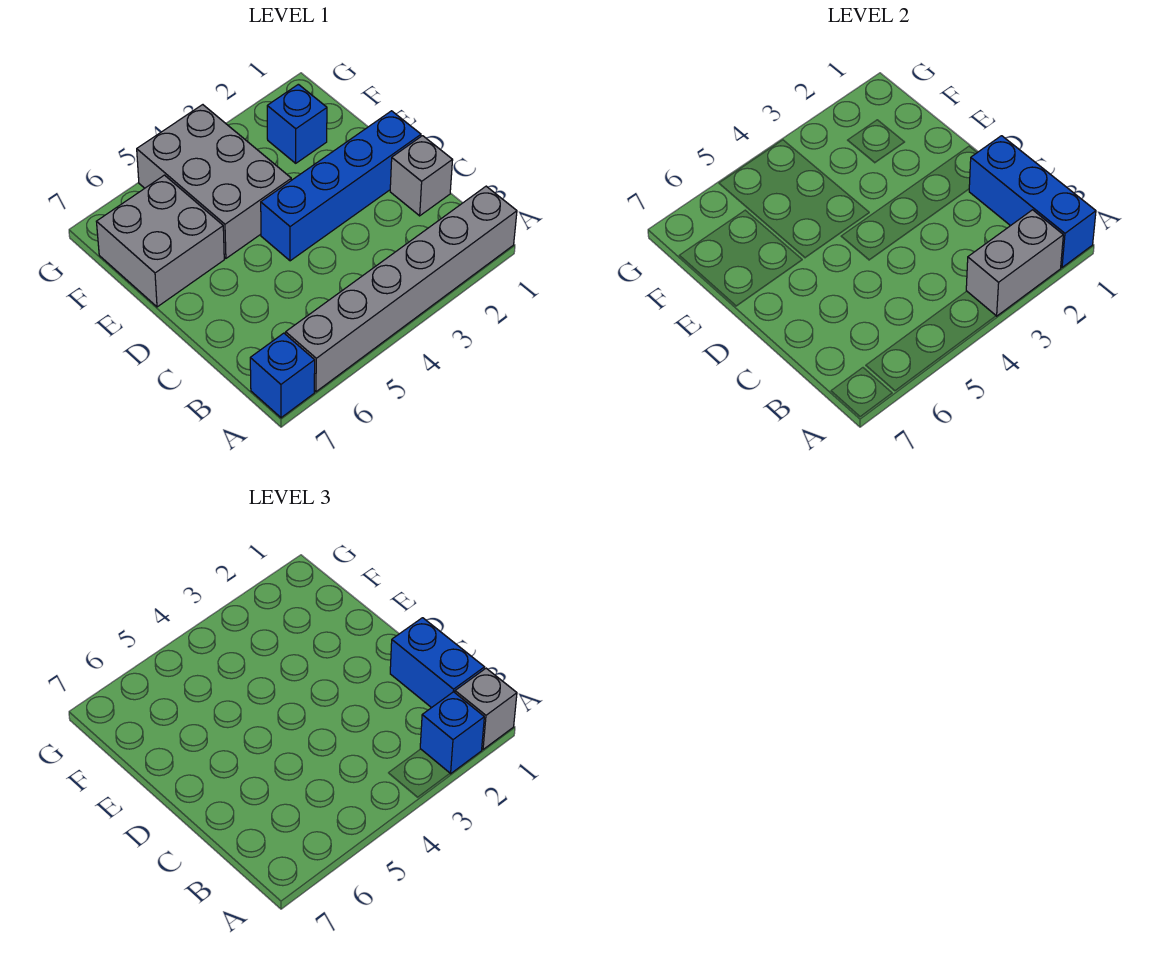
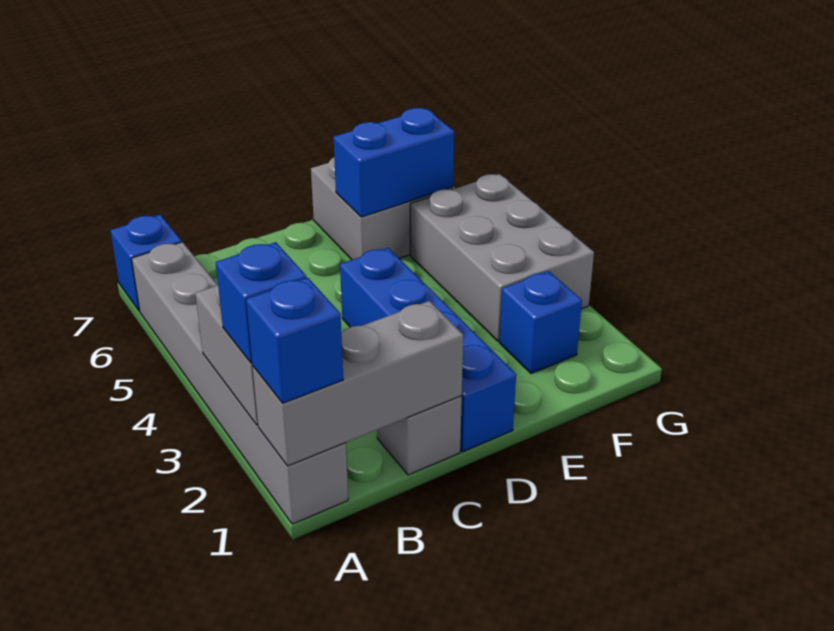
blue brick A1:C1 level 2 -> grey brick A1:C1 level 2
grey brick A1 level 3 -> blue brick A1 level 3
blue brick B1:C1 level 3 -> blue brick E6:F6 level 2
grey brick E4:G5 level 1 -> grey brick F3:G5 level 1

